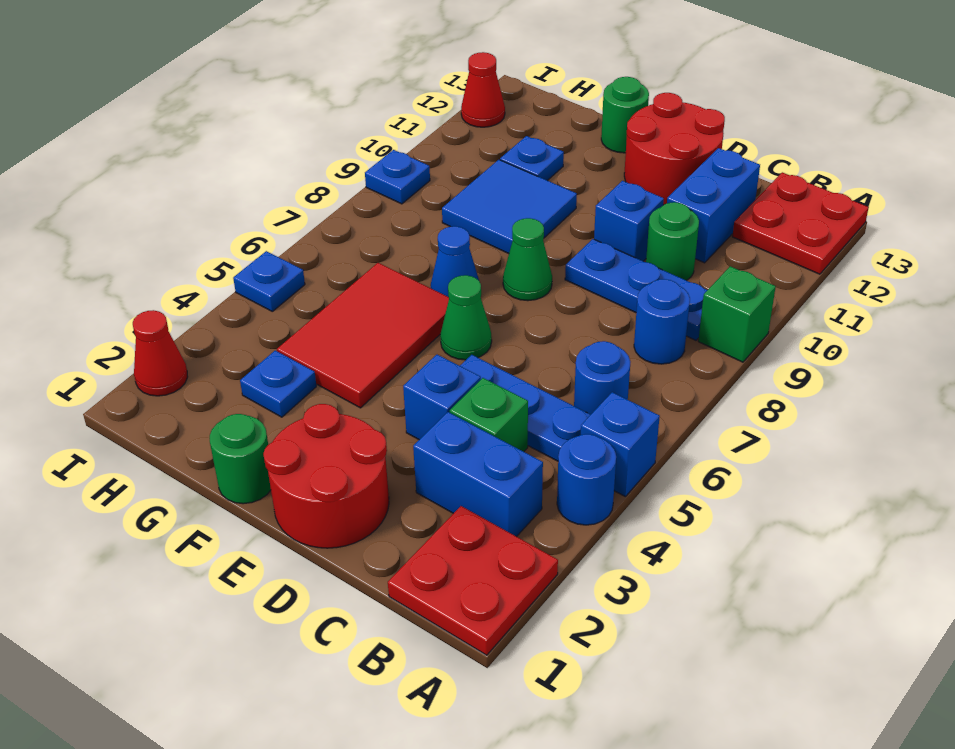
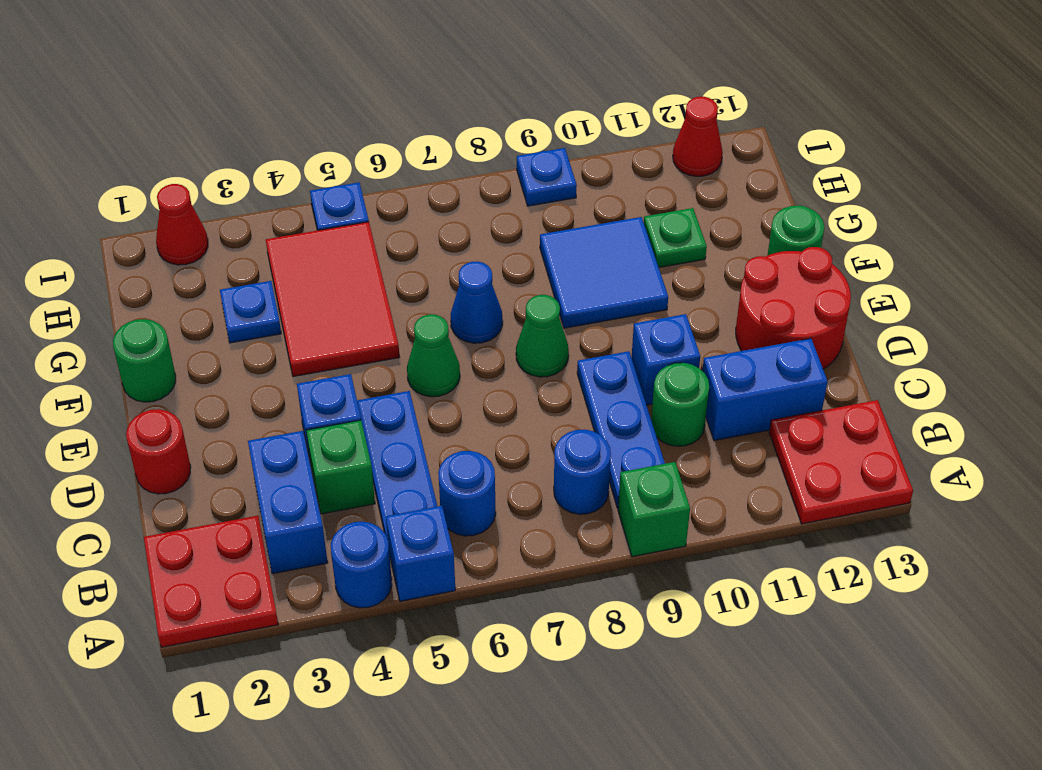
red round brick D1:E2 level 1 -> red round brick D1 level 1
red tile F4:G6 level 1 -> red tile F4:H5 level 1
blue plate G11 level 1 -> green plate G11 level 1

